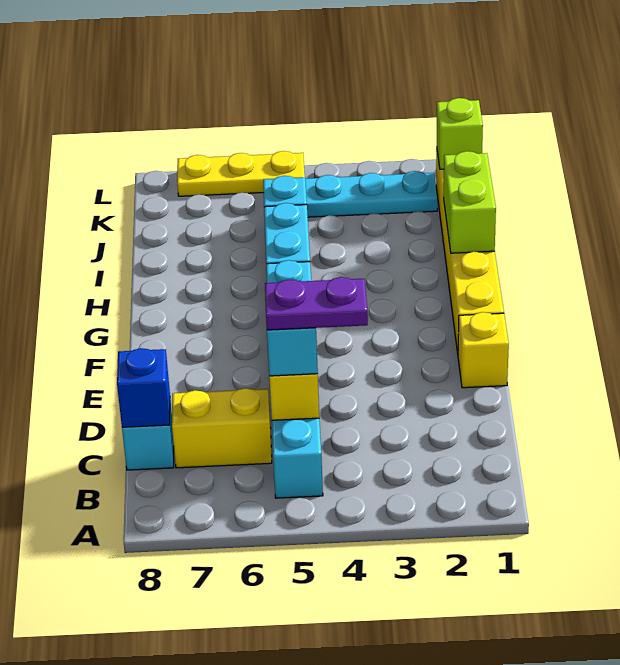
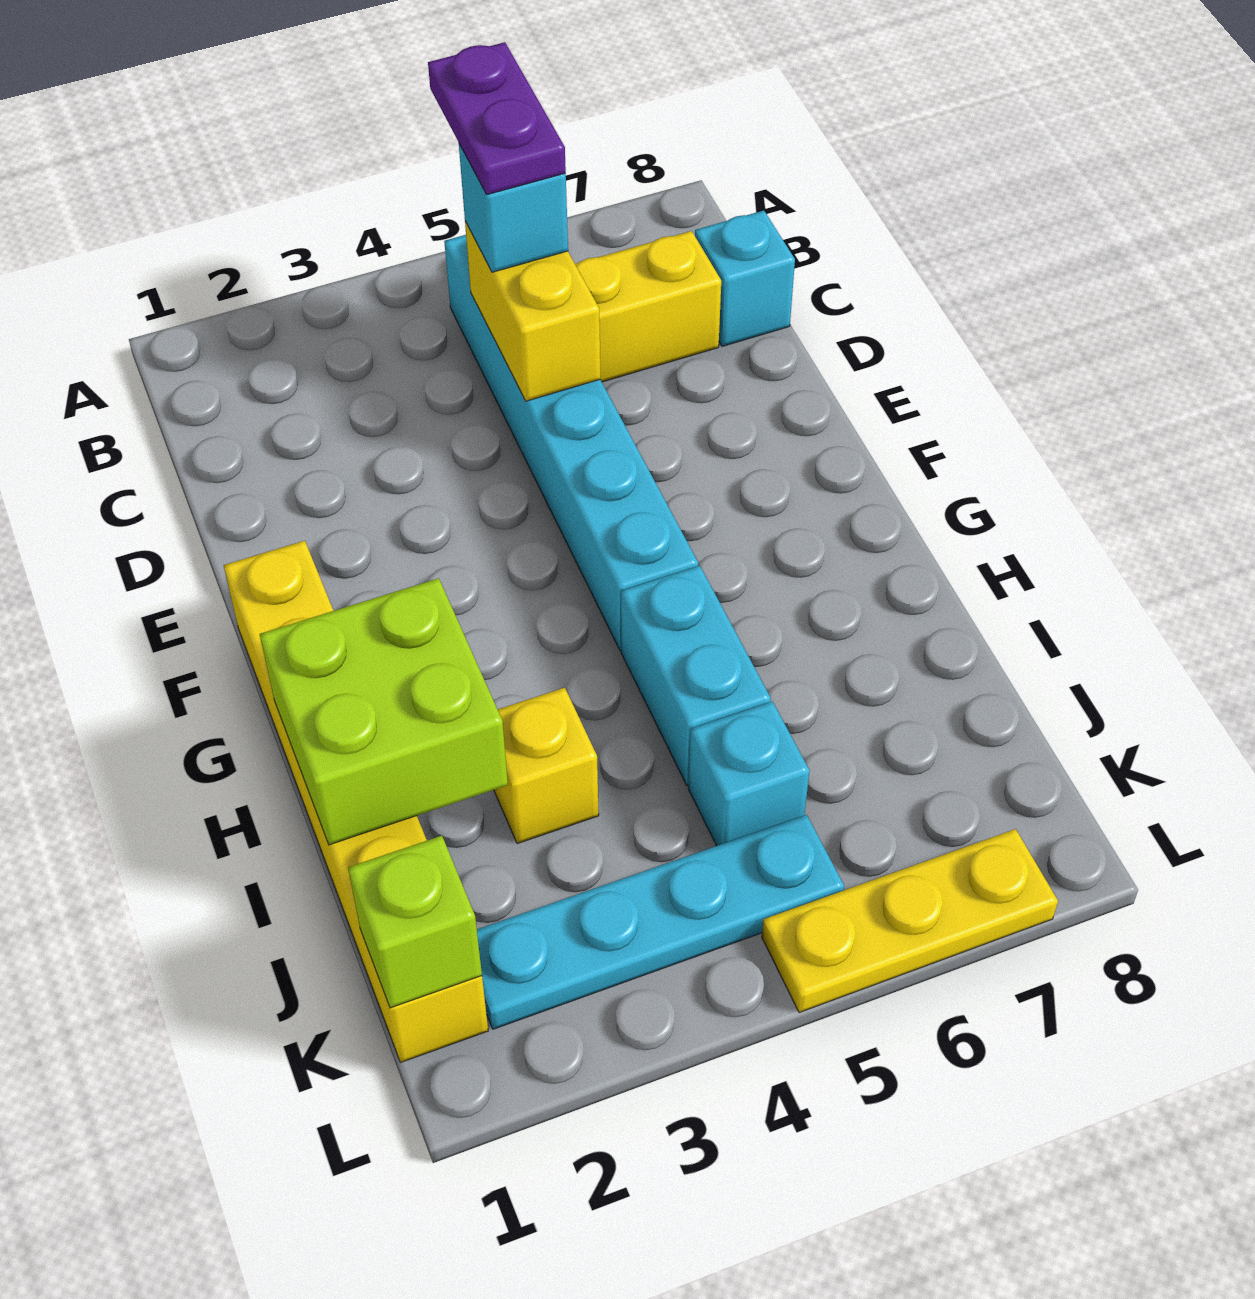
purple plate C4:C5 level 4 -> purple plate B5:C5 level 4
blue brick C8 level 2 -> none
yellow brick E1 level 1 -> yellow brick I3 level 1
lime brick H1:I1 level 2 -> lime brick H1:I2 level 2

